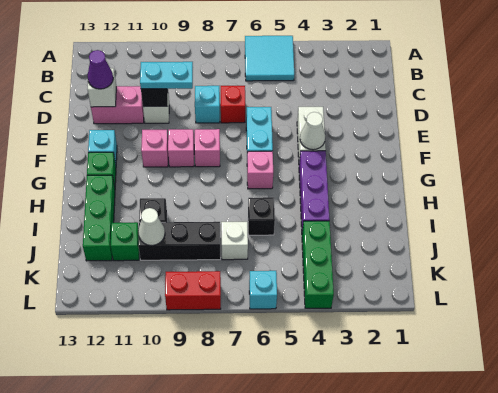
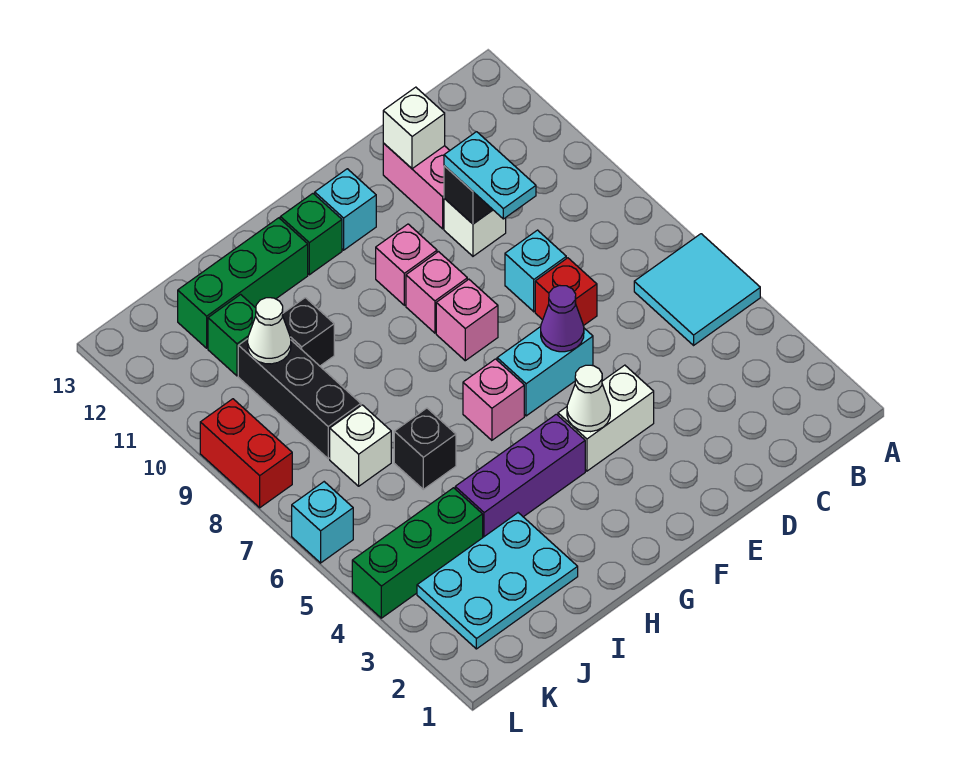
purple cone D12 level 3 -> purple cone E6 level 2
none -> cyan plate I2:K3 level 1

